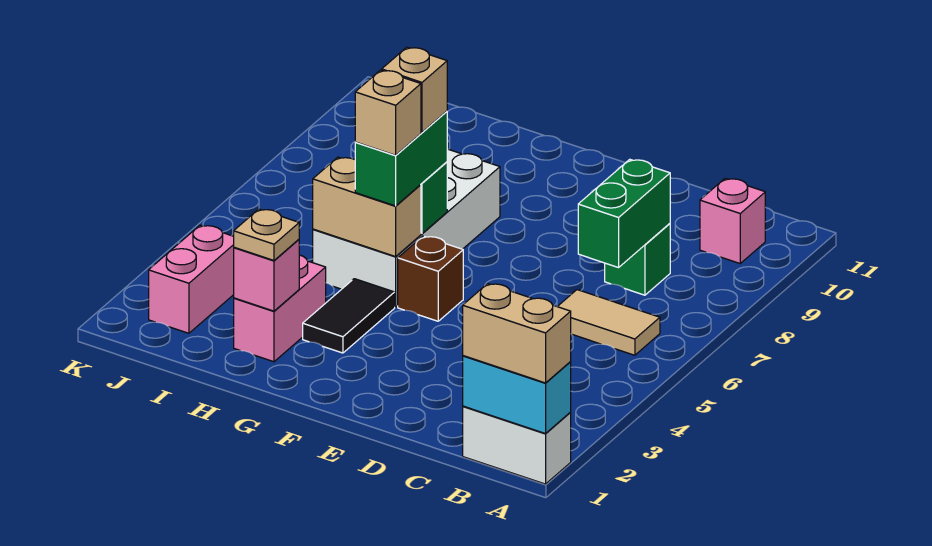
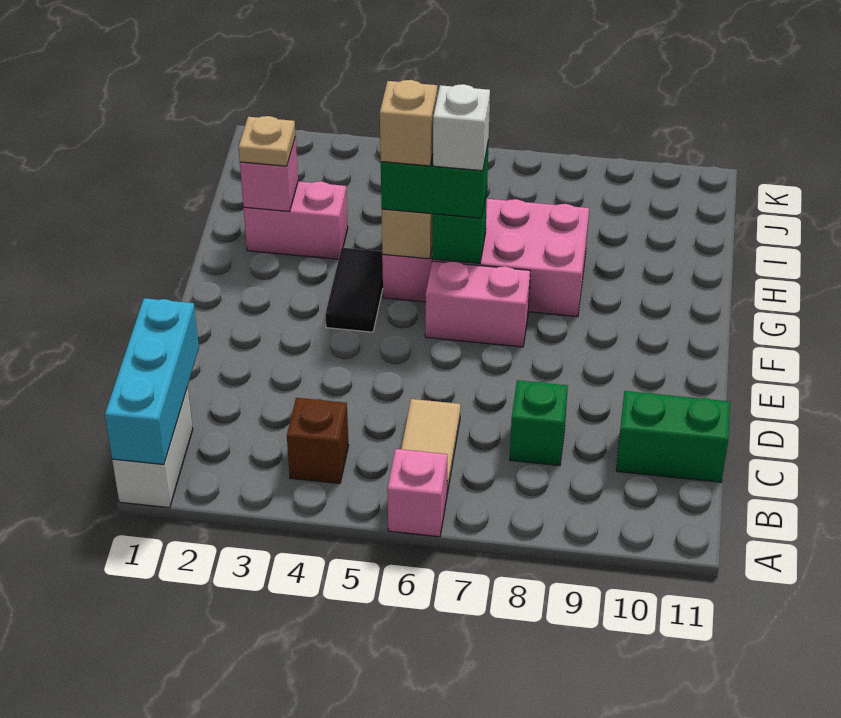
cyan brick A1:B1 level 2 -> cyan brick A1:C1 level 2
tan brick A1:B1 level 3 -> none
pink brick B10 level 1 -> pink brick A6 level 1
green brick C7:C8 level 2 -> green brick C10:C11 level 1
brown brick F5 level 1 -> brown brick B4 level 1
black tile G3:G4 level 1 -> black tile F4:G4 level 1
white brick G5:H8 level 1 -> pink brick G5:H8 level 1
tan brick G6 level 4 -> white brick G6 level 4
pink brick J2:J3 level 1 -> pink brick F6:F7 level 1

